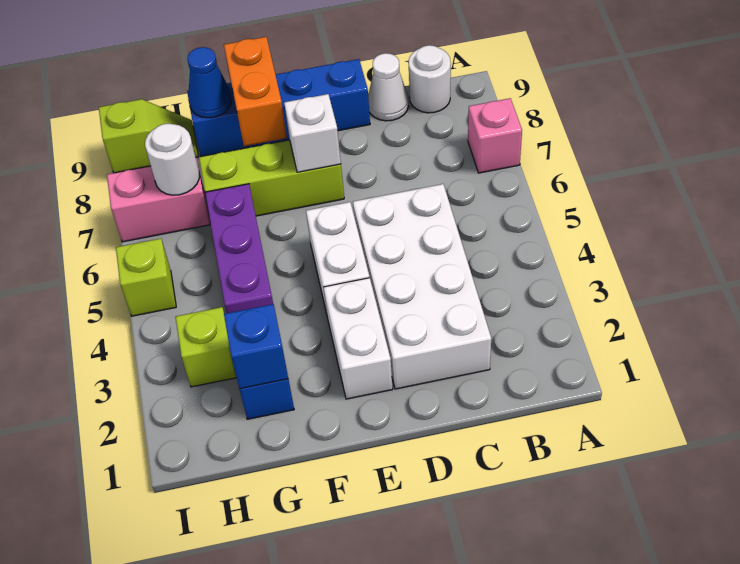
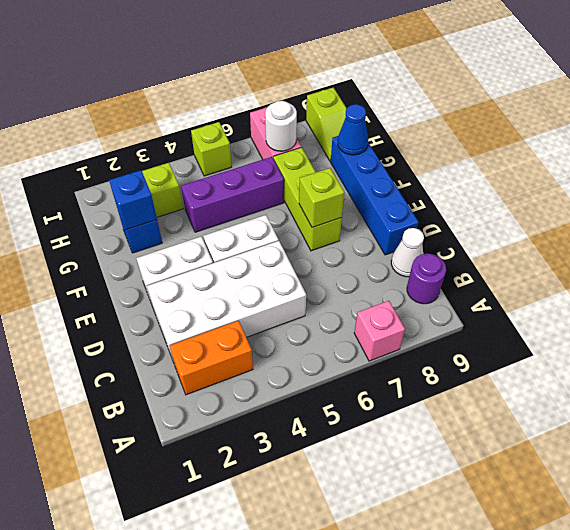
white round brick B9 level 1 -> purple round brick B9 level 1
white brick E7 level 2 -> lime brick E7 level 2
orange brick F8:F9 level 2 -> orange brick B2:B3 level 1

